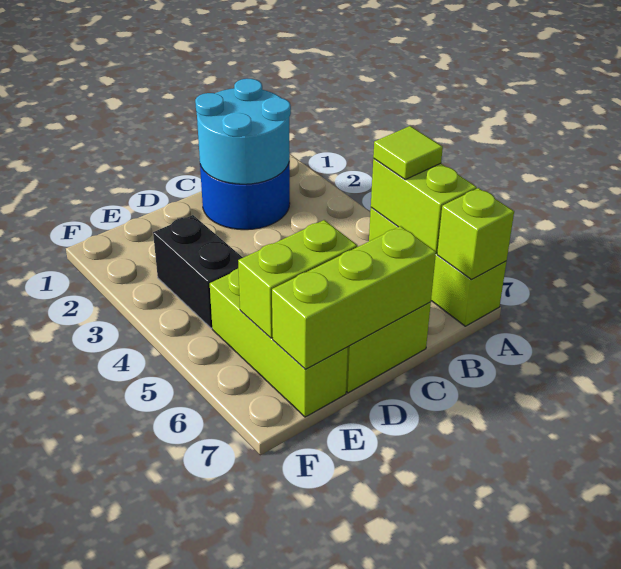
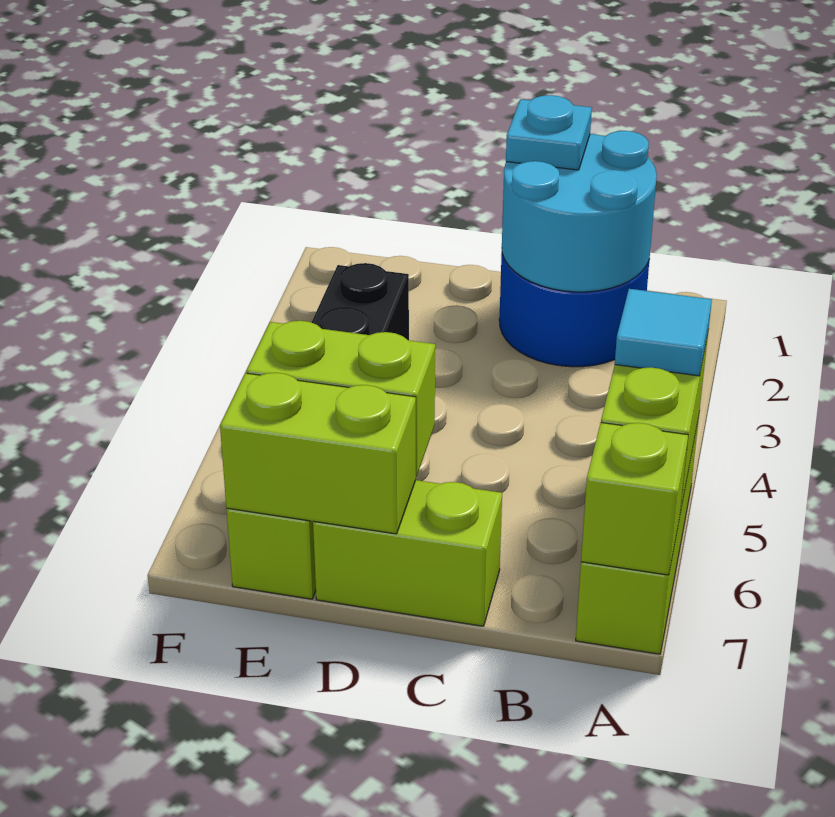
lime tile A5 level 3 -> cyan tile A5 level 3
none -> cyan plate C1 level 3
lime brick C7:E7 level 2 -> lime brick D7:E7 level 2

